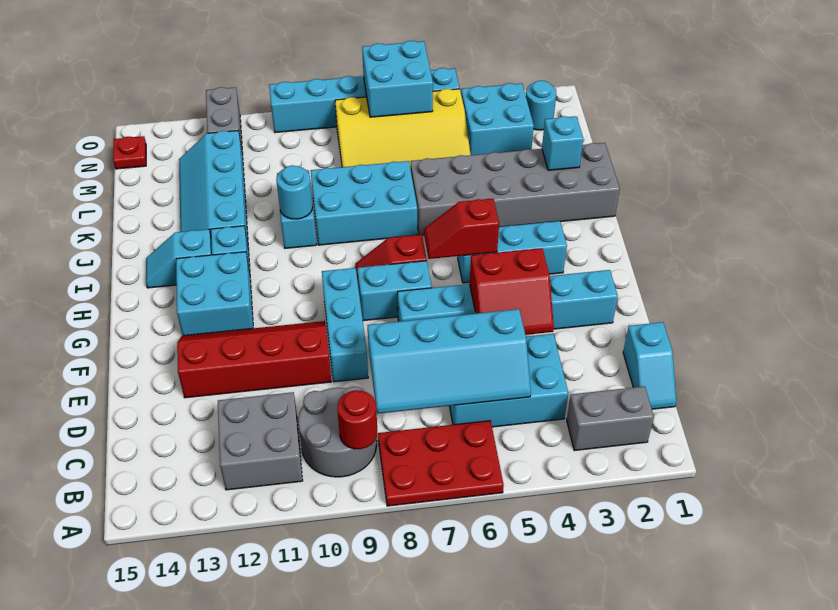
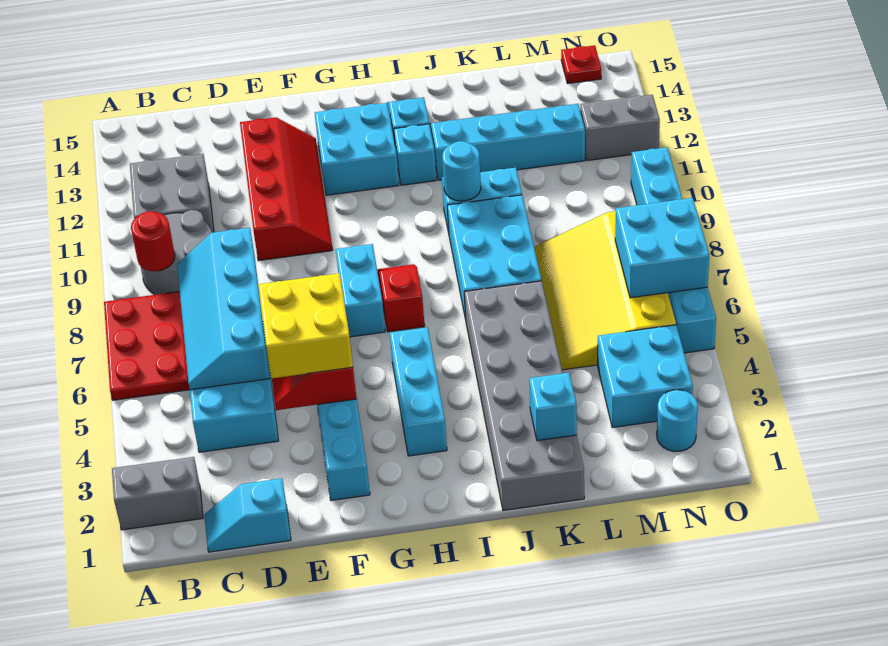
grey brick B2:B3 level 1 -> grey brick A2:B2 level 1
none -> yellow brick E4:F5 level 3
cyan brick E9:G9 level 1 -> none
red slope H5:H6 level 2 top 5 -> none

